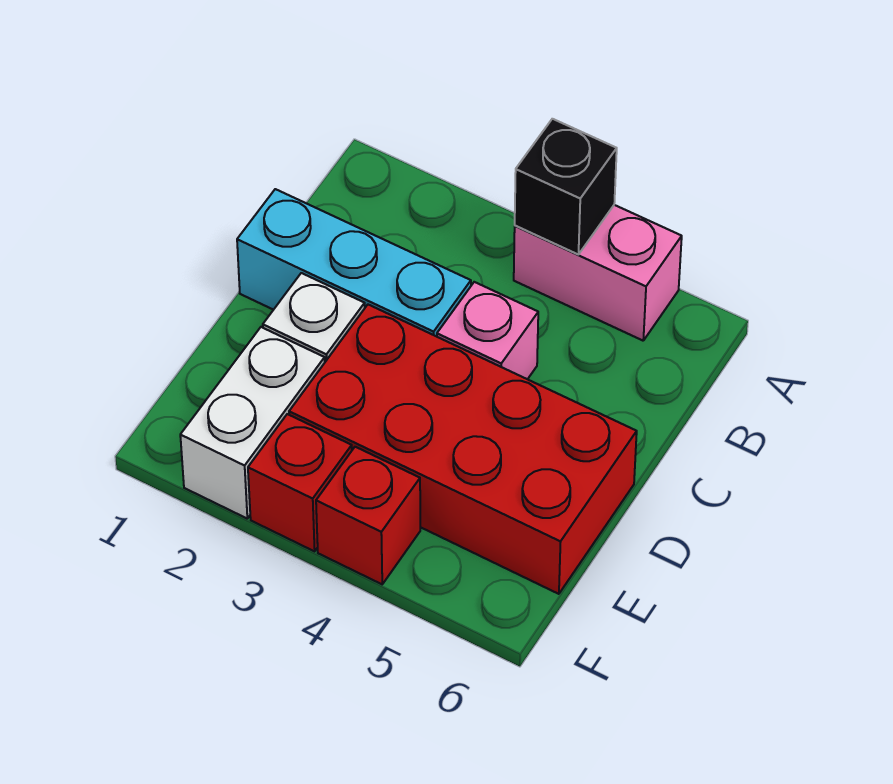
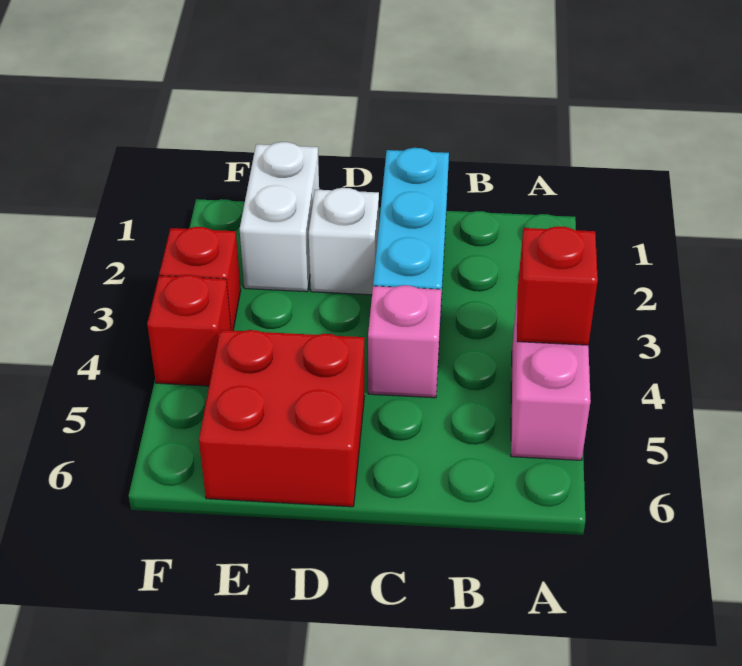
black brick A4 level 2 -> red brick A4 level 2
red brick D3:E6 level 1 -> red brick D5:E6 level 1
white brick E2:F2 level 1 -> white brick E1:E2 level 1

